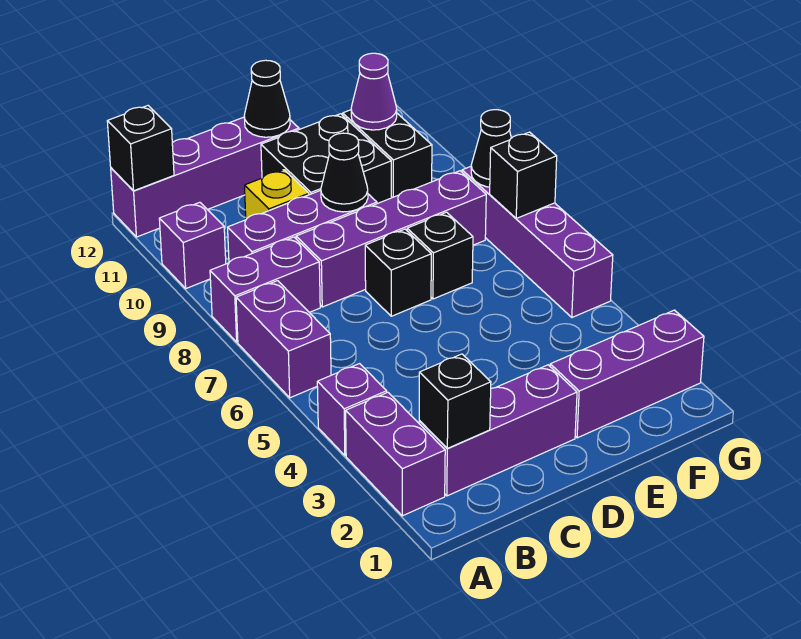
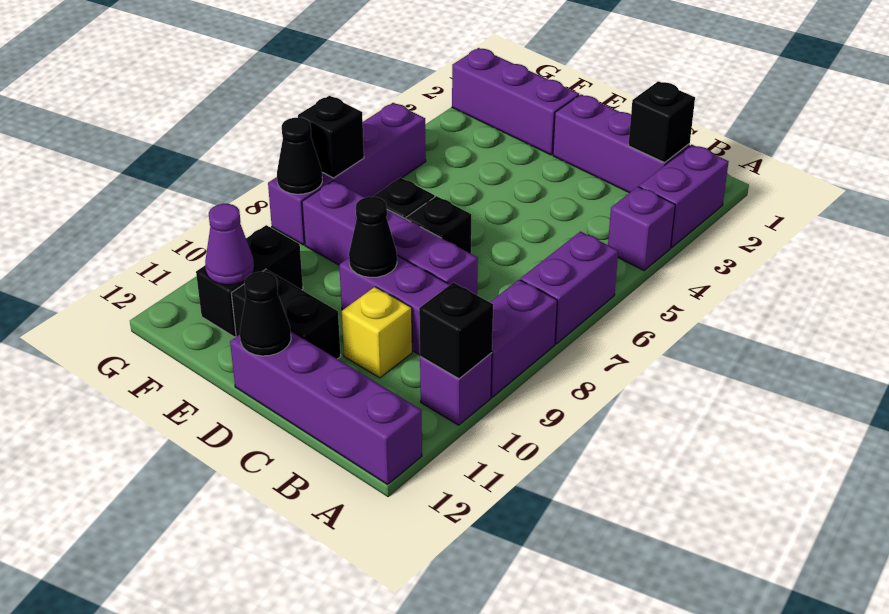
purple brick A8:B8 level 1 -> purple brick A8:A9 level 1
black brick A12 level 2 -> black brick A10 level 2
black brick D10:E11 level 1 -> black brick D11:E11 level 1

